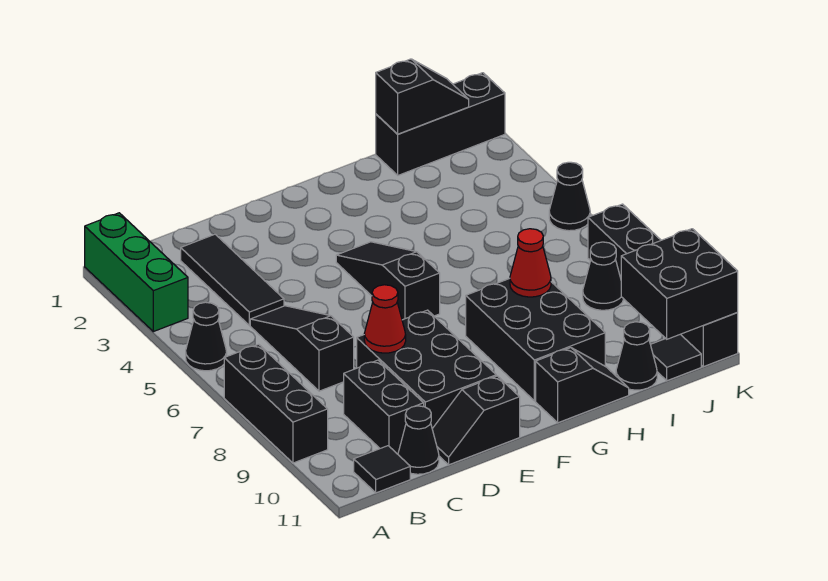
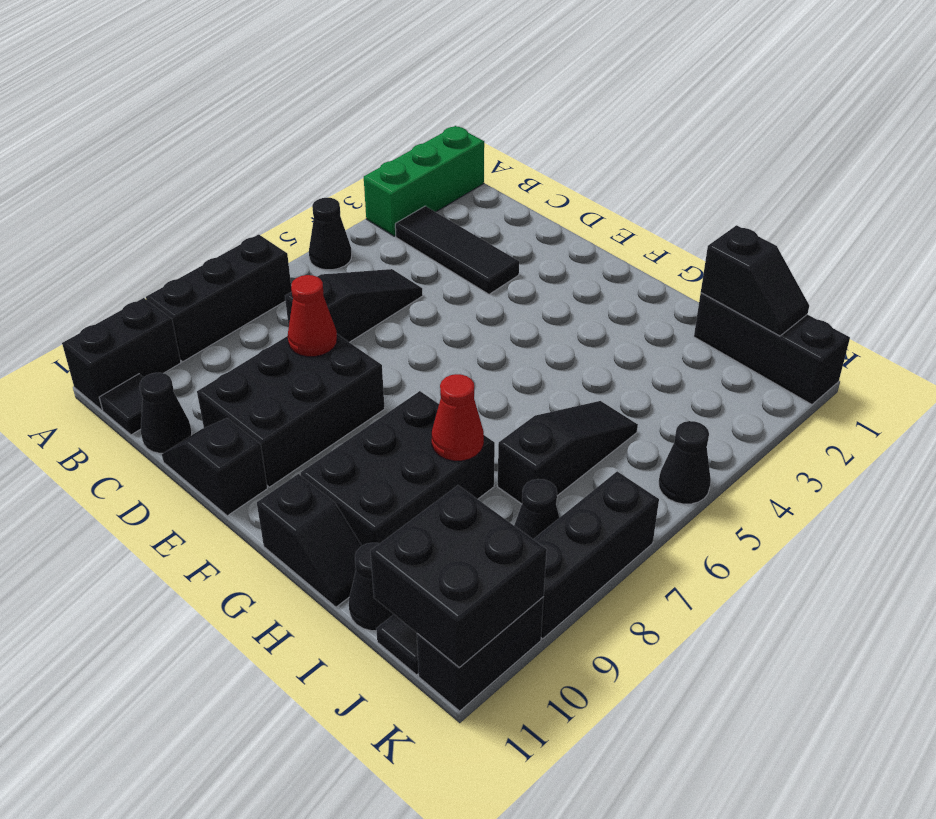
black tile C2:C4 level 1 -> black tile B3:D3 level 1
black brick C9:C10 level 1 -> black brick A10:A11 level 1
black slope F4:F6 level 1 top 6 -> black slope I5:I7 level 1 top 7

